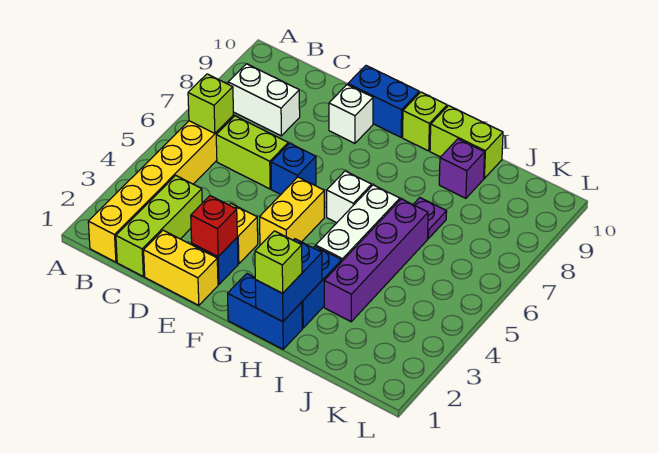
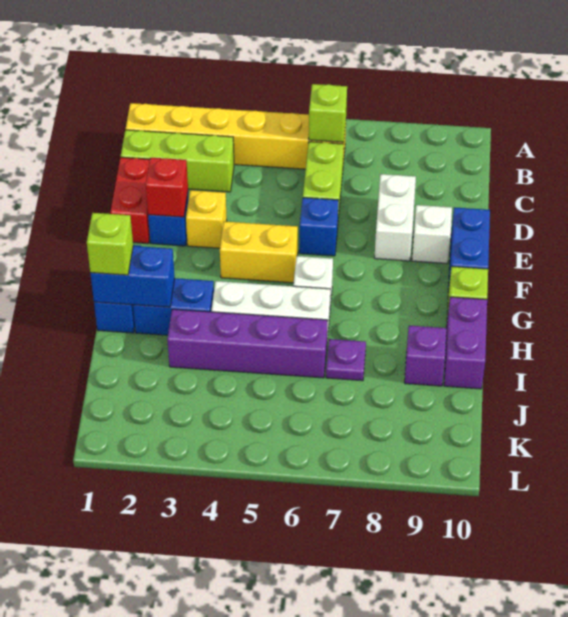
white brick B8:C8 level 1 -> white brick D8:E8 level 1
yellow brick D1:E1 level 1 -> red brick D1:E1 level 1
lime brick H10:I10 level 1 -> purple brick H10:I10 level 1

